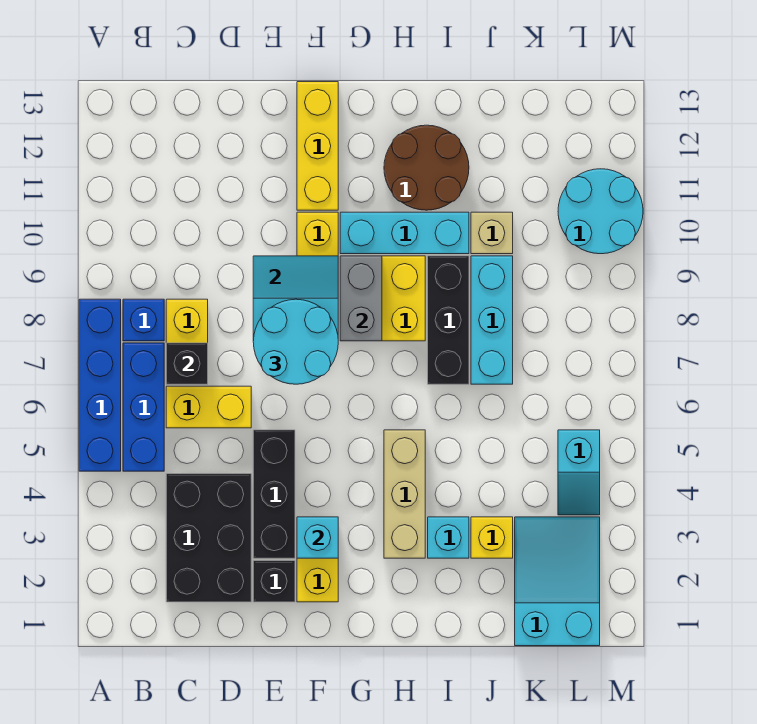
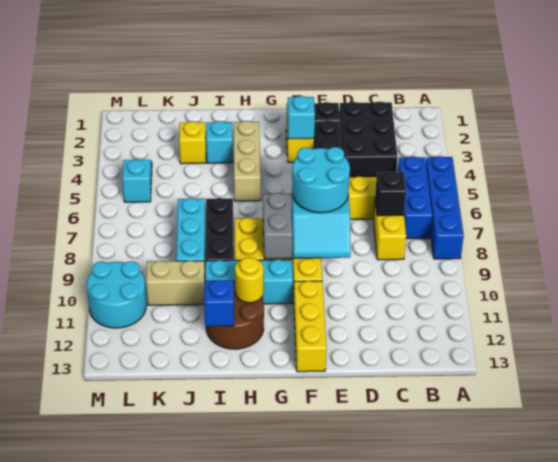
blue brick B8 level 1 -> blue brick I12 level 2
none -> yellow round brick H11 level 2
tan brick J10 level 1 -> tan brick J10:K10 level 1
cyan slope K1:L3 level 1 top 1 -> none

